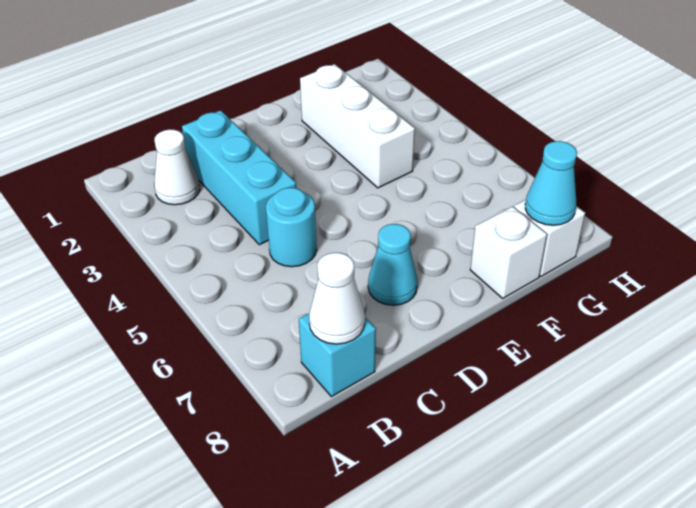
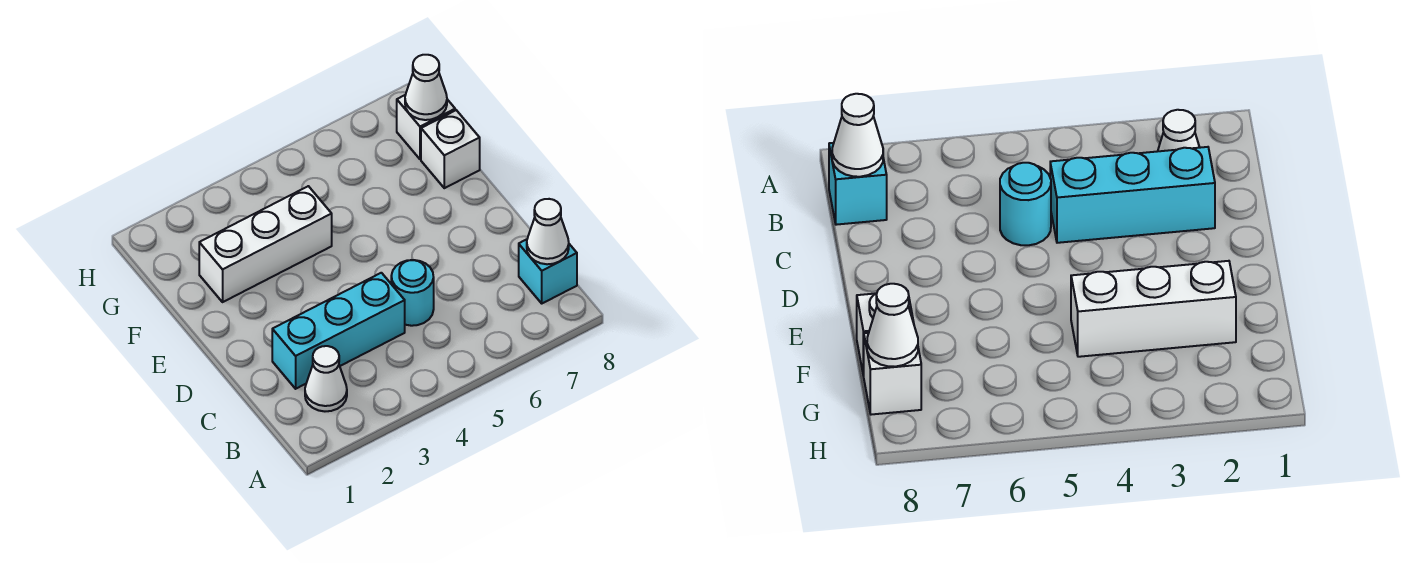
cyan cone D7 level 1 -> none
cyan cone G8 level 2 -> white cone G8 level 2

